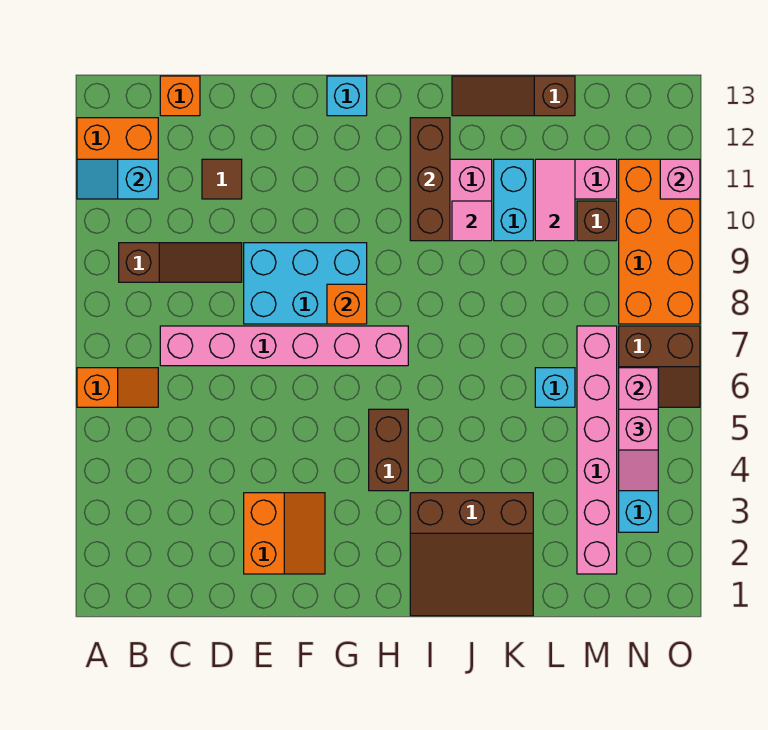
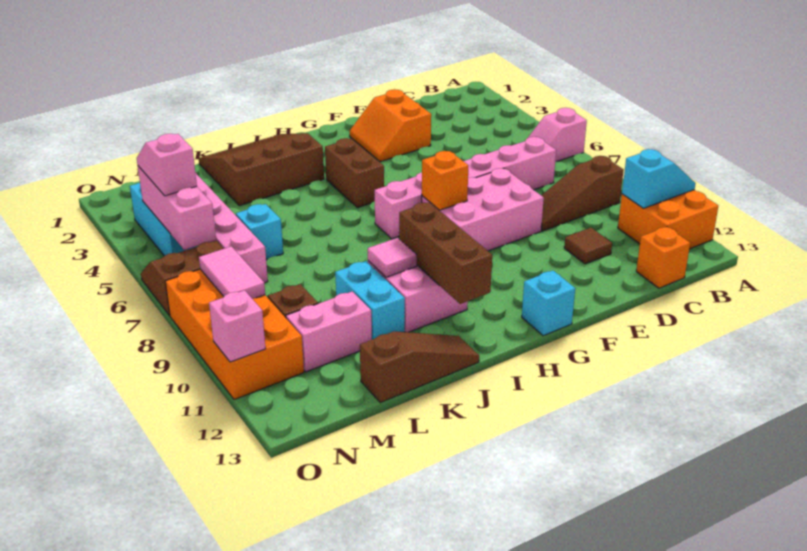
orange slope A6:B6 level 1 top A -> pink slope A6:B6 level 1 top A
cyan brick E8:G9 level 1 -> pink brick E8:G9 level 1
pink tile L10:L11 level 2 -> pink tile N8:N9 level 2

